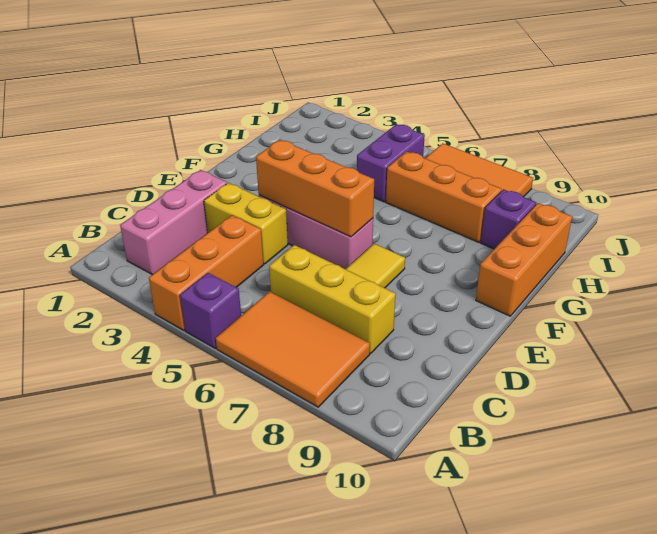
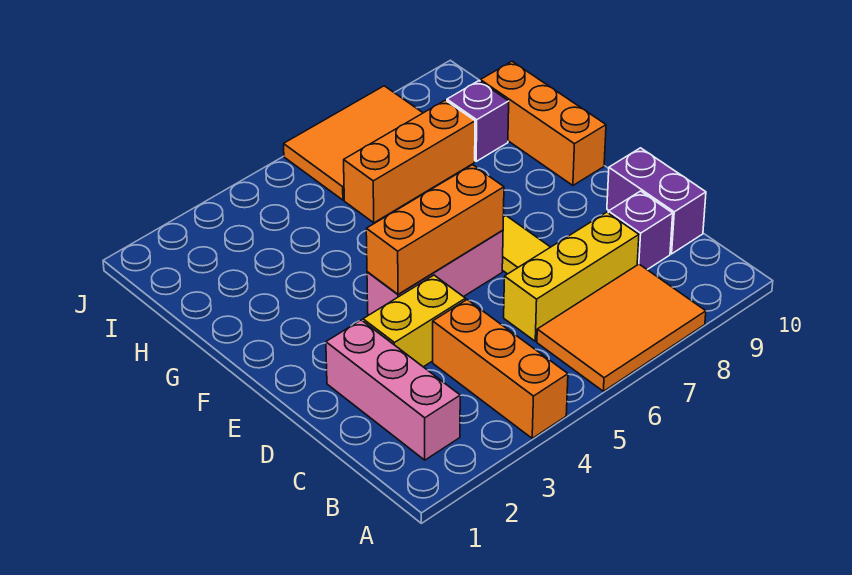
purple brick A5 level 1 -> purple brick C9 level 1
purple brick H5:I5 level 1 -> purple brick C10:D10 level 1

